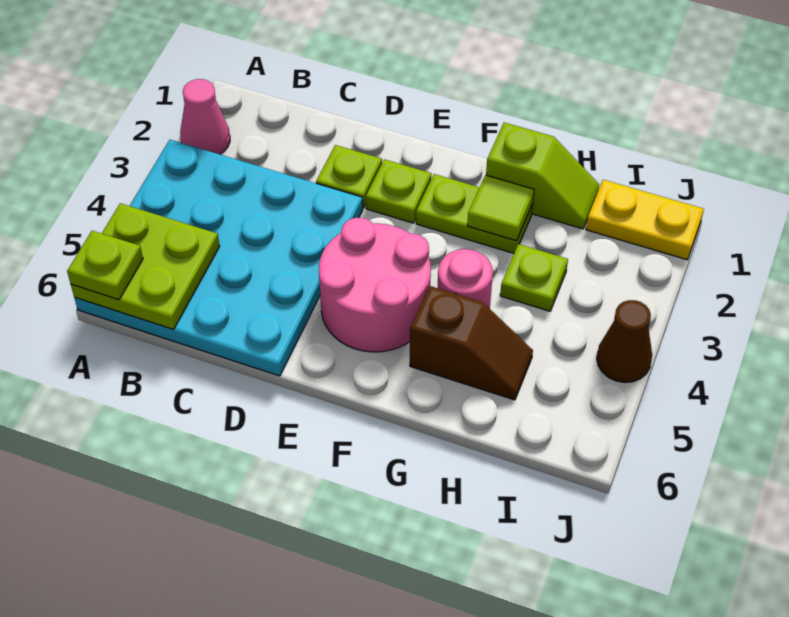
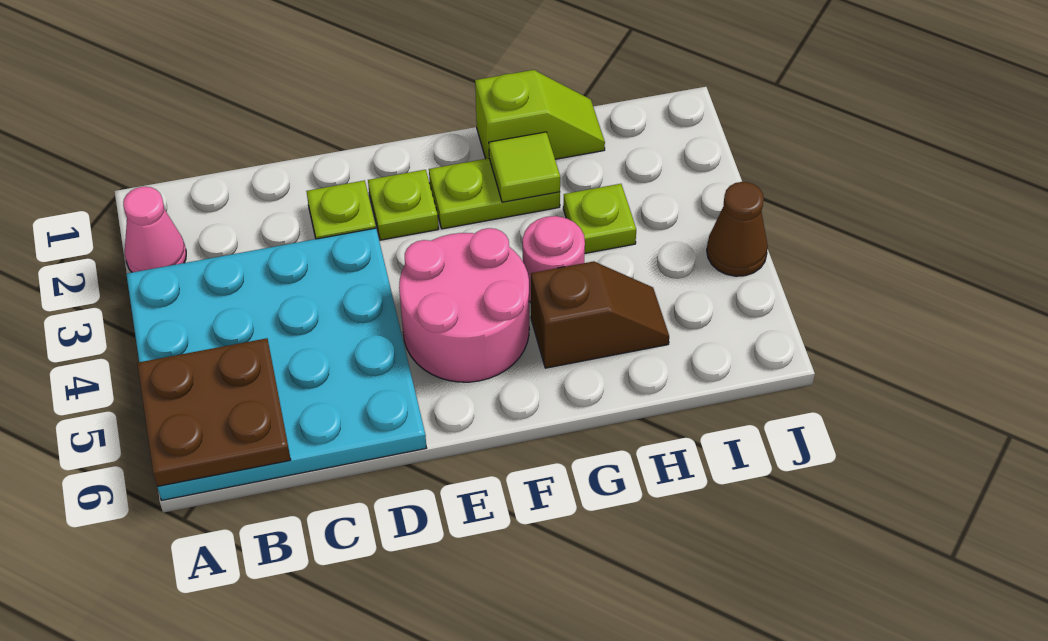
lime plate A5:B6 level 2 -> brown plate A5:B6 level 2
lime plate A6 level 3 -> none
yellow plate I1:J1 level 1 -> none

